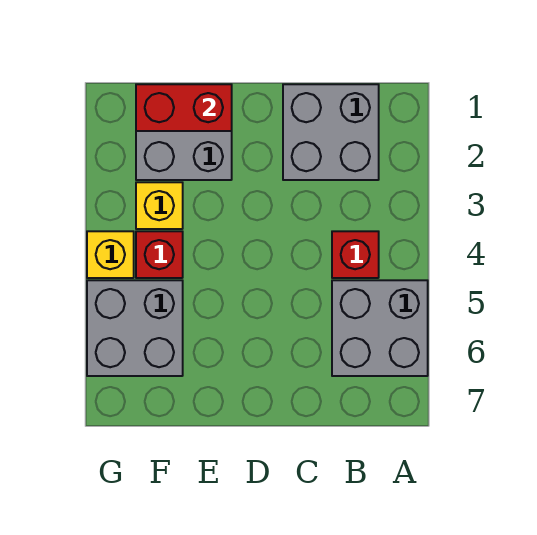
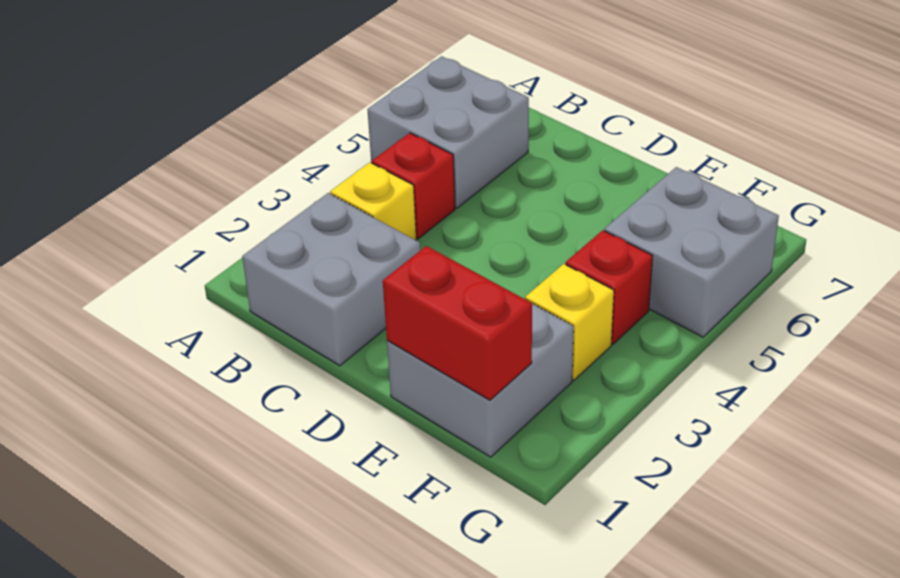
yellow brick G4 level 1 -> yellow brick B3 level 1

